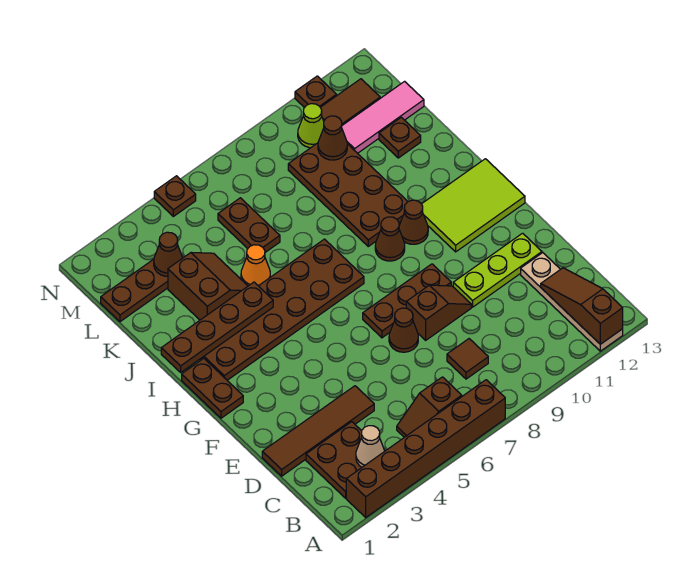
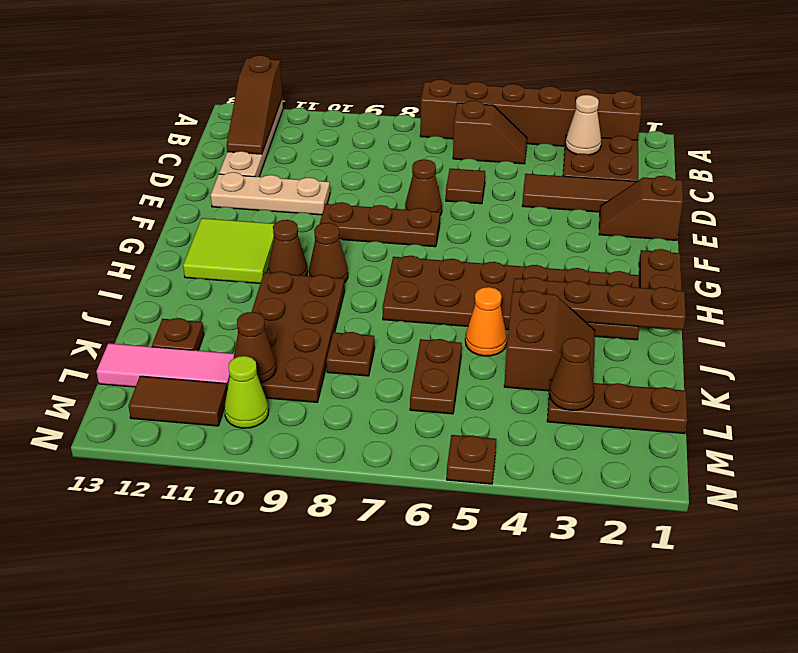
brown tile C8 level 1 -> brown tile D6 level 1
brown slope E8:E9 level 1 top 8 -> brown slope E1:E2 level 1 top 1
lime plate E10:E12 level 1 -> tan plate E10:E12 level 1
lime tile G11:H13 level 1 -> lime tile G11:H12 level 1
brown slope J3:K4 level 1 top 3 -> brown slope J3:K4 level 1 top 4
brown plate N11 level 1 -> brown plate K8 level 1

